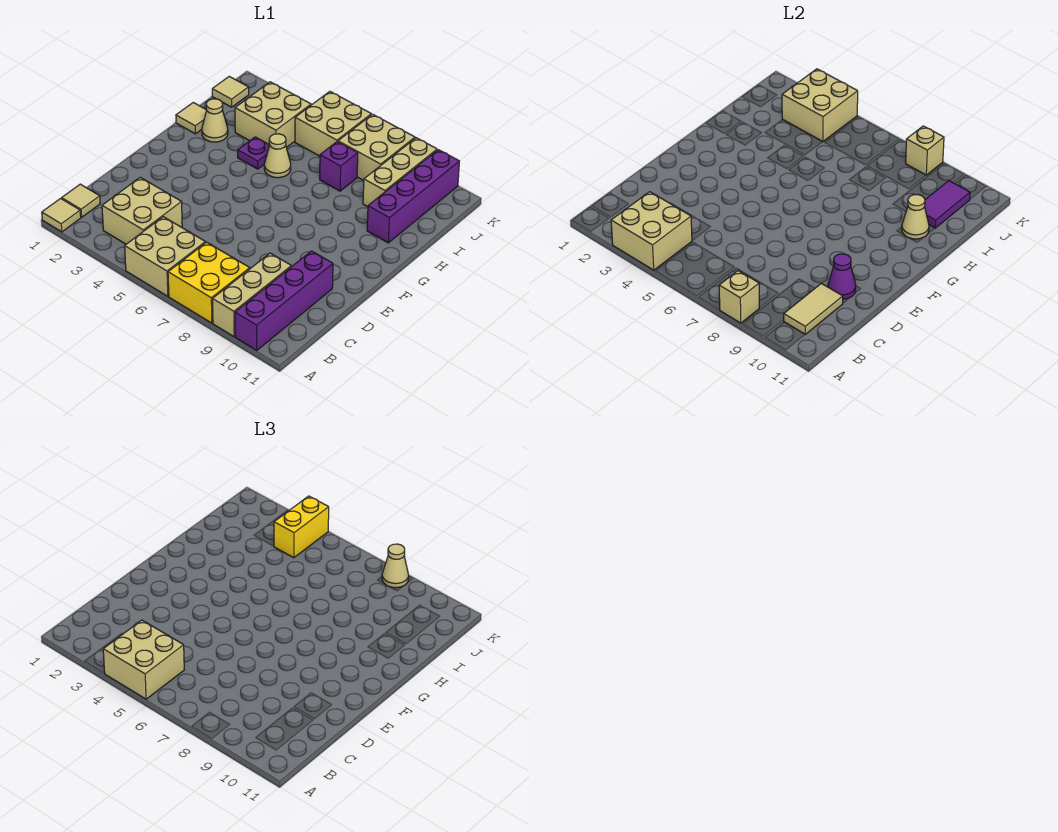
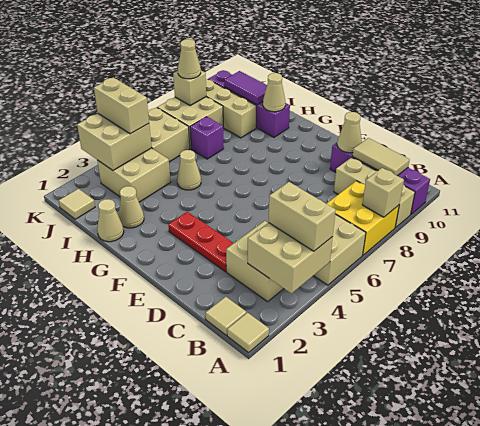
tan brick A4:B5 level 3 -> tan brick A4:B4 level 3
none -> red plate D3:F3 level 1
purple cone D10 level 2 -> tan cone D10 level 2
tan tile H1 level 1 -> tan cone H1 level 1
purple plate H4 level 1 -> none
yellow brick J4:K4 level 3 -> tan brick J4:K4 level 3

